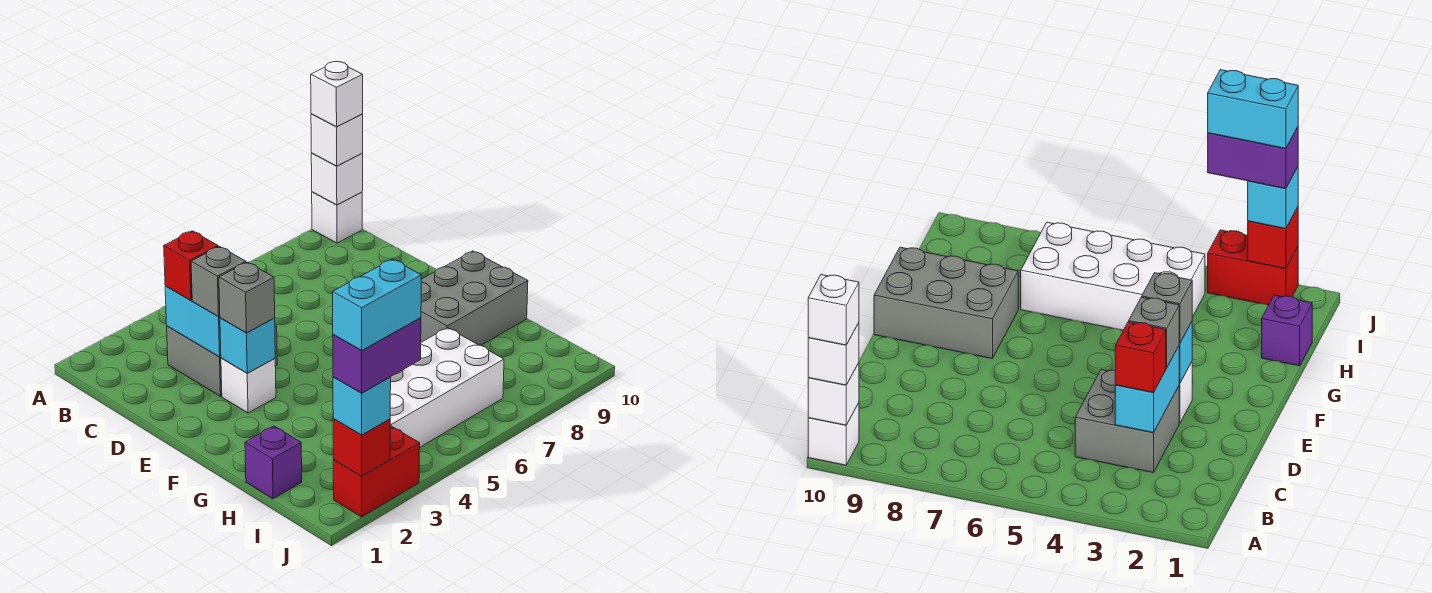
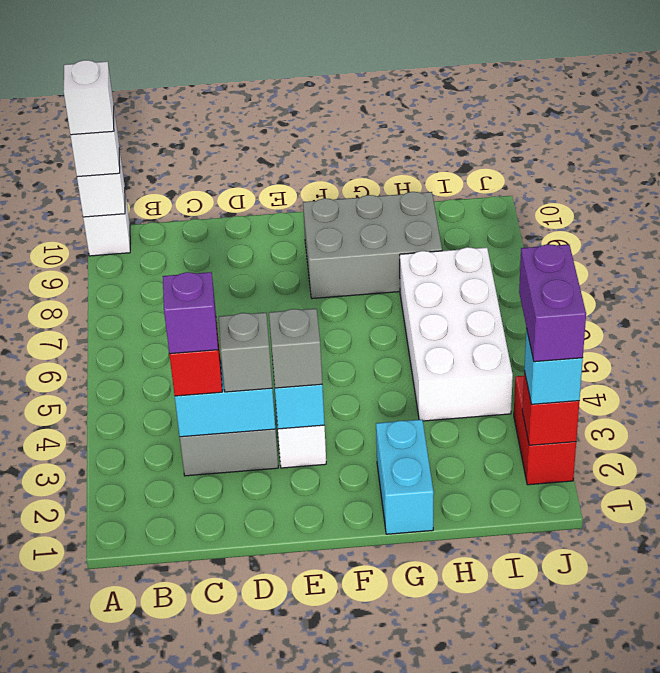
grey brick F8:G10 level 1 -> grey brick F8:H9 level 1
purple brick H1 level 1 -> purple brick C3 level 4
cyan brick J2:J3 level 5 -> cyan brick G1:G2 level 1

